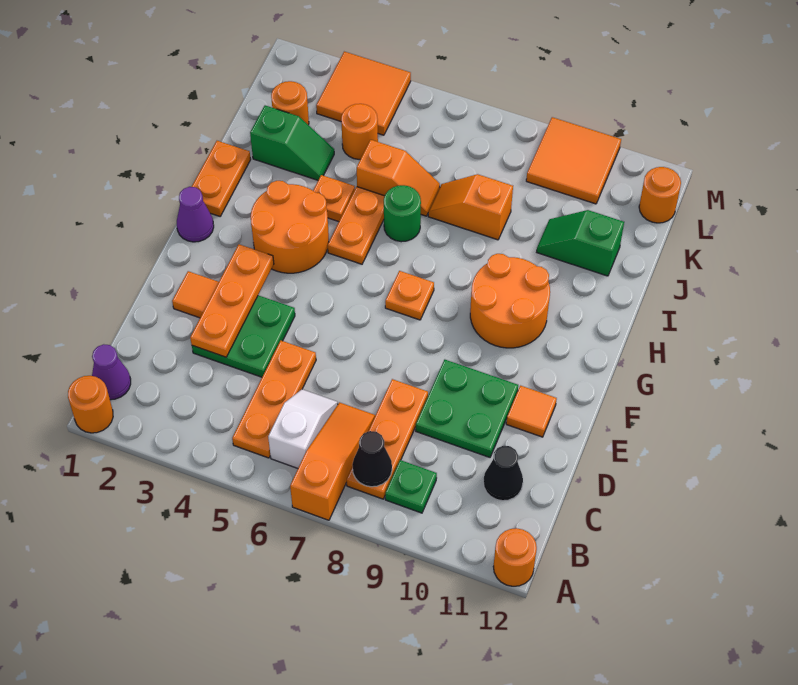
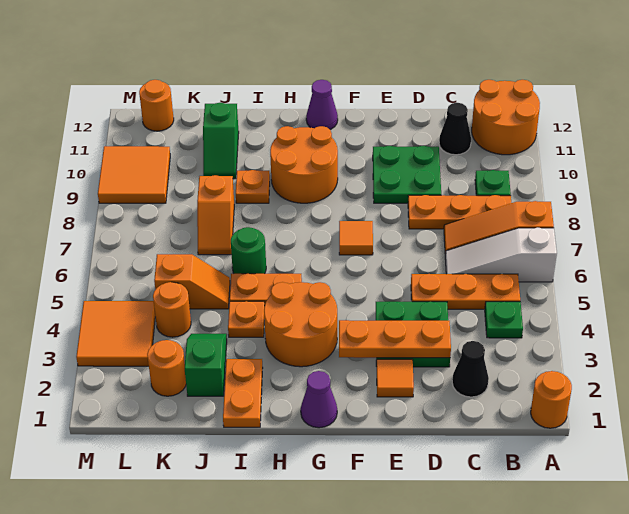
orange round brick A12 level 1 -> orange round brick A11:B12 level 1
purple cone B1 level 1 -> purple cone G12 level 1
none -> green plate B4 level 1
white slope B6:C6 level 1 top B -> white slope A6:C6 level 1 top A
black cone B8 level 2 -> black cone C2 level 1
orange tile E11 level 1 -> orange tile F7 level 1
orange plate G7 level 1 -> orange plate I9 level 1
orange plate H1:I1 level 1 -> orange plate I1:I2 level 1
orange slope J5:J6 level 1 top 5 -> orange slope J5:K5 level 1 top K

